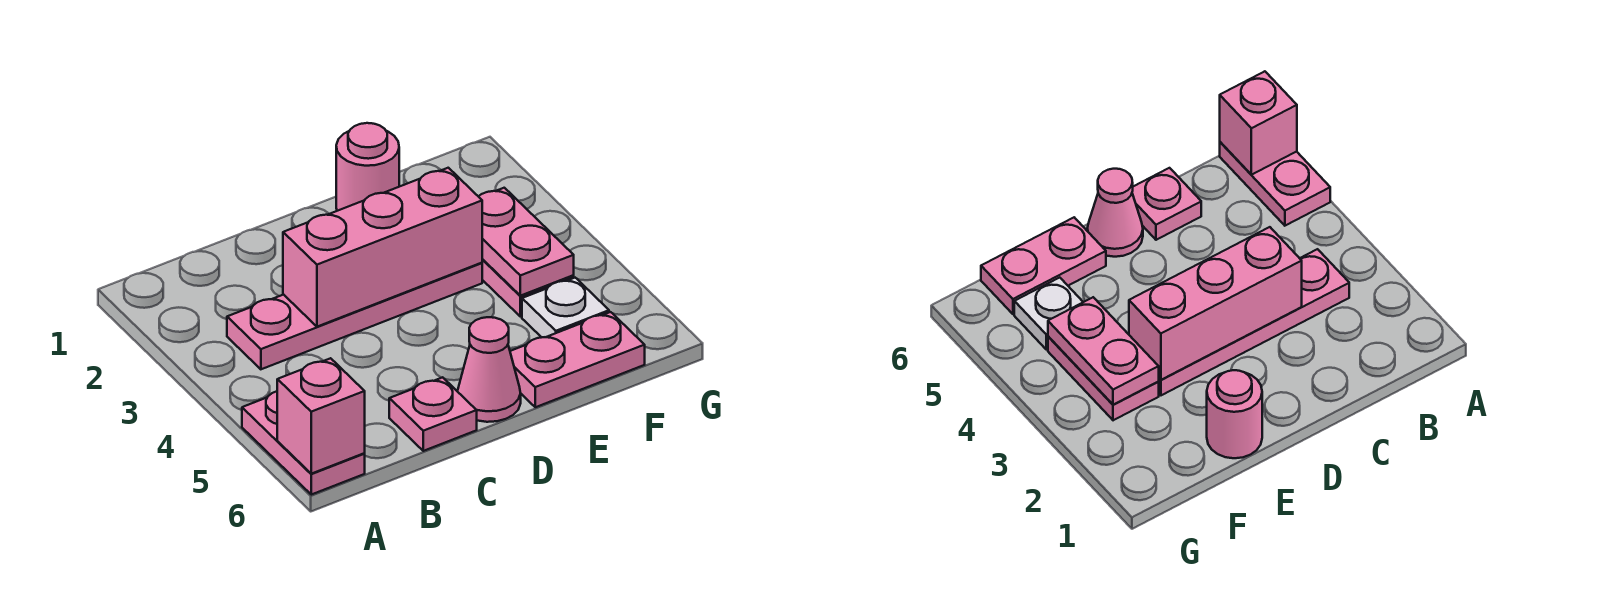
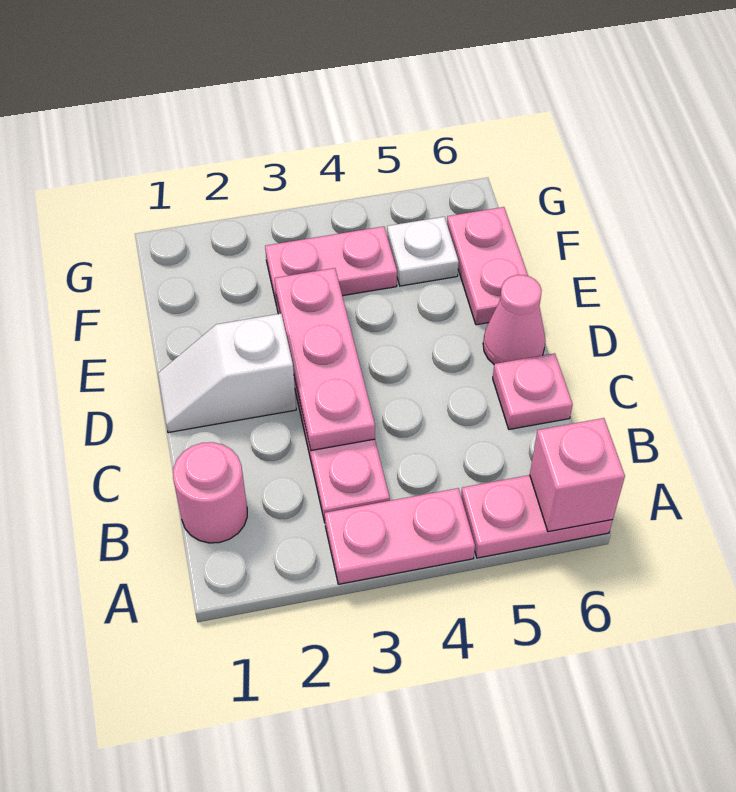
pink brick C3:E3 level 2 -> pink plate C3:E3 level 2
none -> white slope D1:D2 level 1 top 2
pink round brick E1 level 1 -> pink round brick B1 level 1
pink plate F3:F4 level 2 -> pink plate A3:A4 level 1

